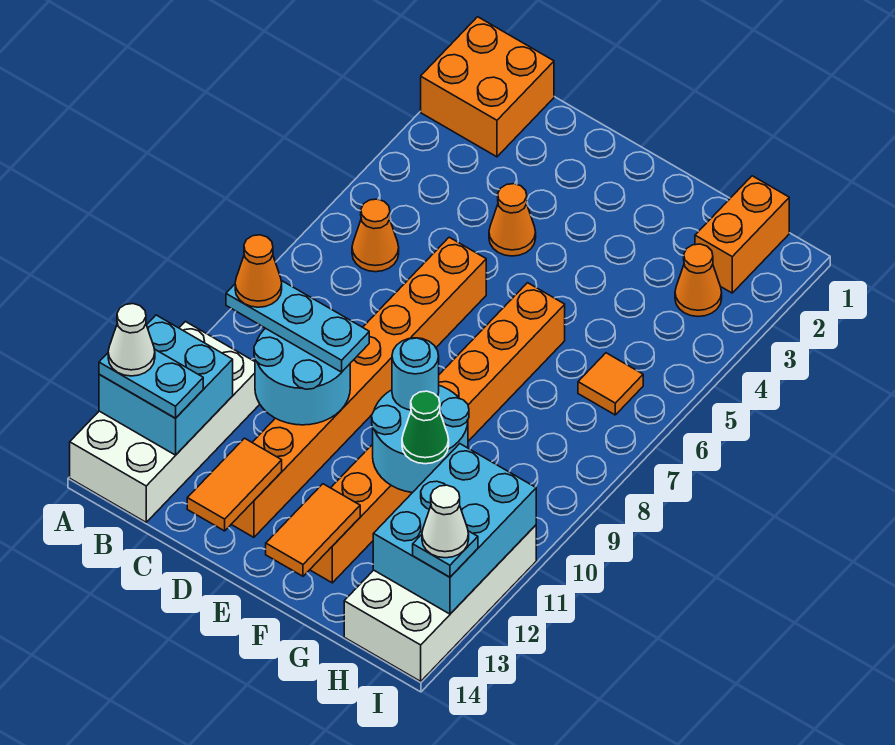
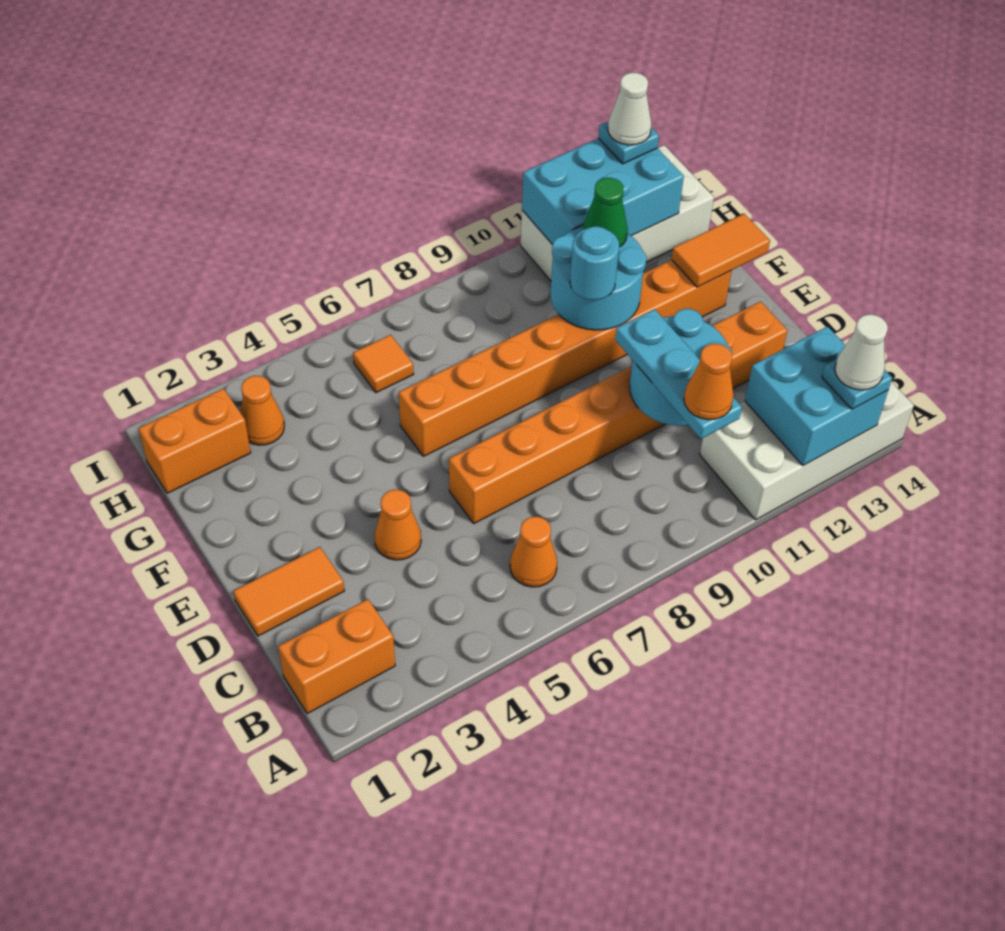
orange brick A1:B2 level 1 -> orange brick B1:B2 level 1
cyan plate A13:B13 level 3 -> cyan plate A13 level 3
orange tile D13:D14 level 2 -> orange tile D1:D2 level 1

